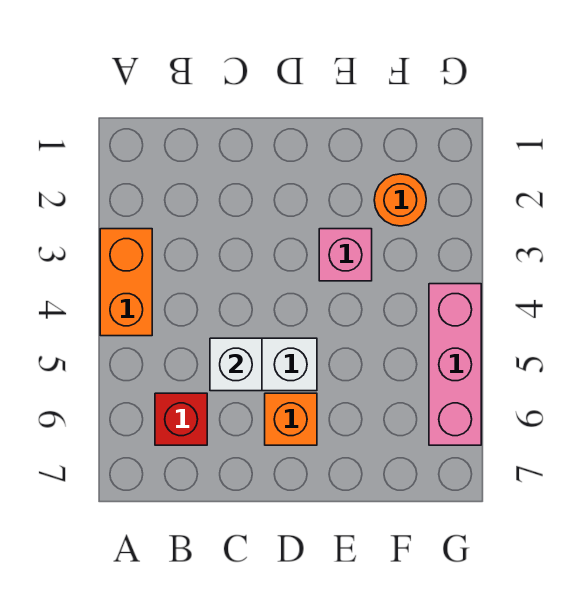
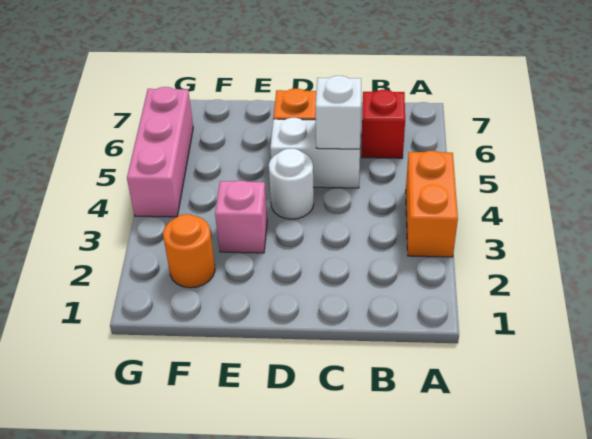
none -> white round brick D4 level 1

